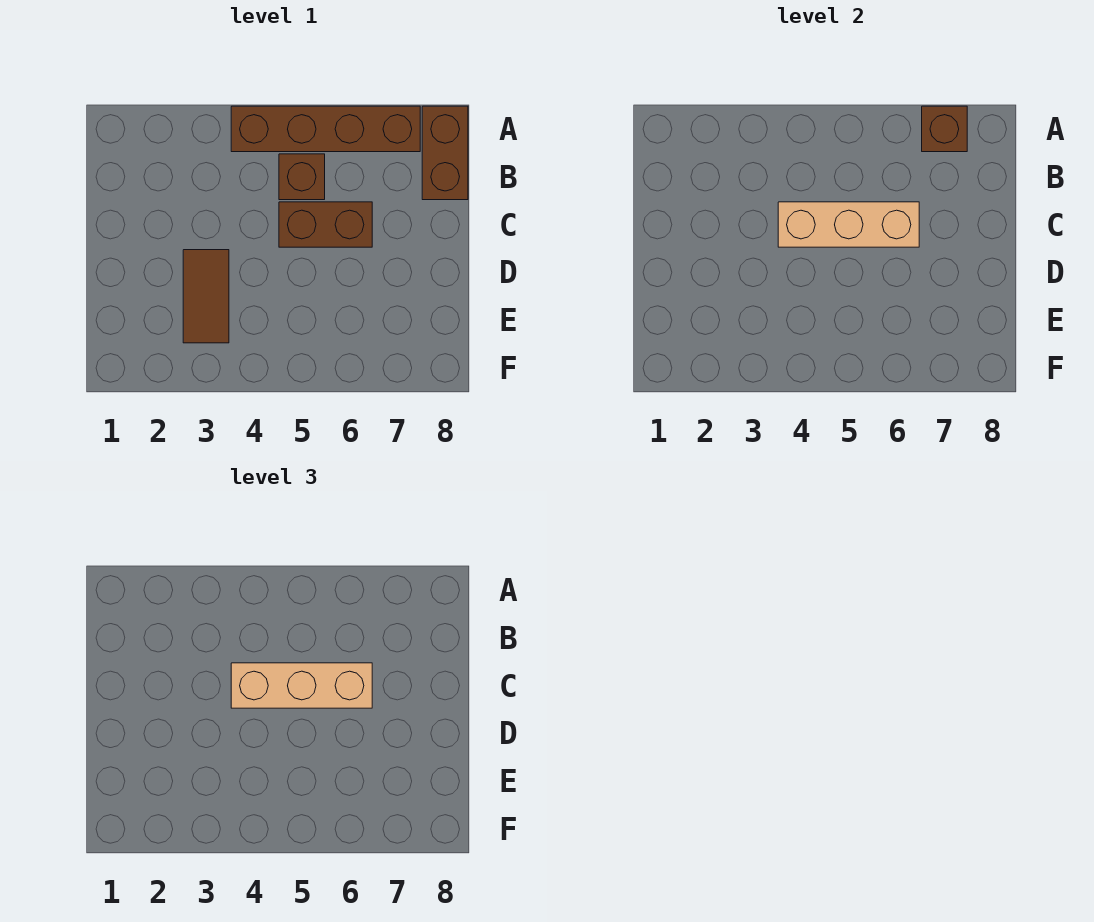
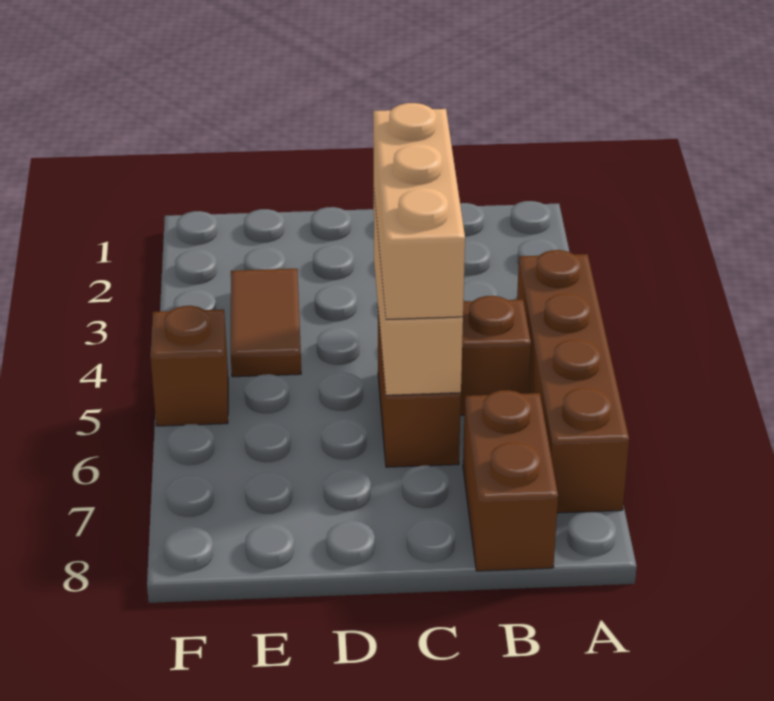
brown brick A7 level 2 -> brown brick F5 level 1
brown brick A8:B8 level 1 -> brown brick B7:B8 level 1
brown tile D3:E3 level 1 -> brown tile E3:E4 level 1

